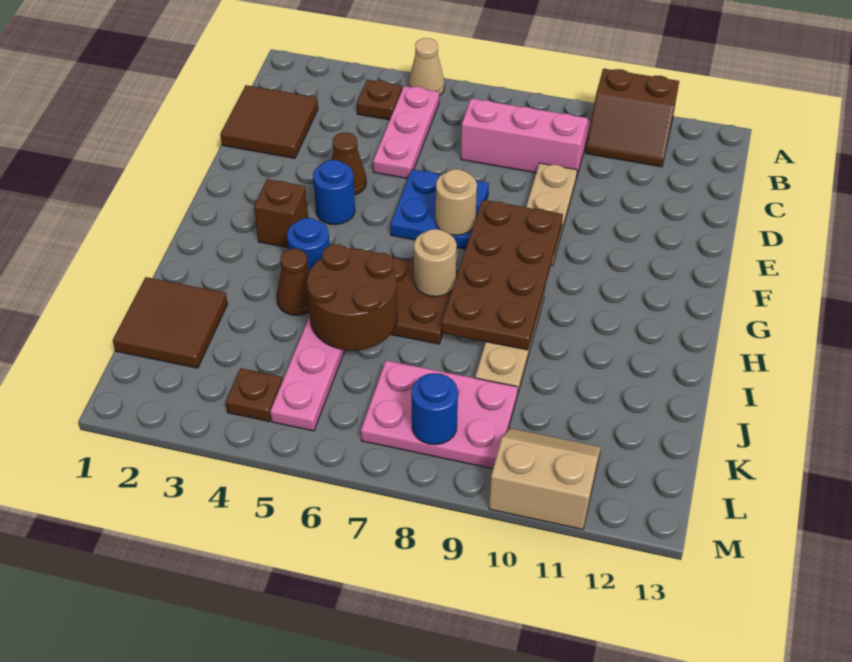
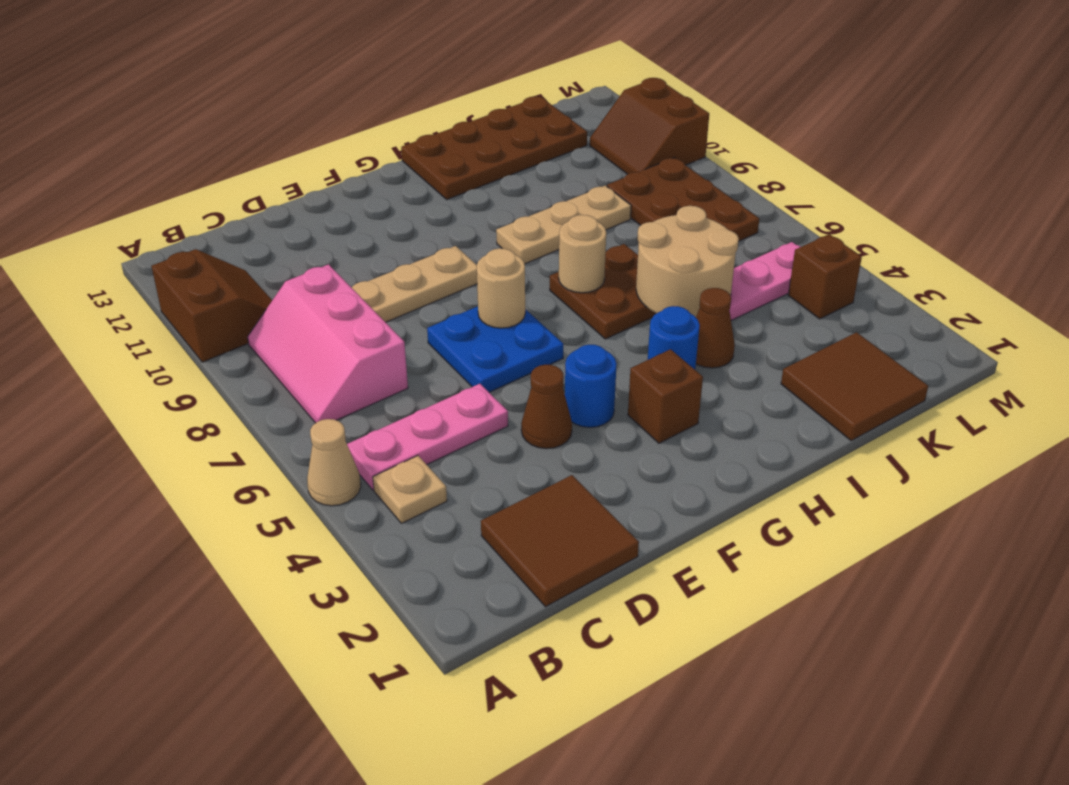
brown plate B4 level 1 -> tan plate B4 level 1
brown plate F8:I9 level 2 -> brown plate H12:K13 level 1
brown round brick I5:J6 level 2 -> tan round brick I5:J6 level 2
pink plate K7:L9 level 1 -> brown plate K7:L9 level 1
brown plate L4 level 1 -> brown brick L4 level 1
blue round brick L8 level 2 -> none
tan slope L10:M11 level 1 top M -> brown slope L10:M11 level 1 top M

